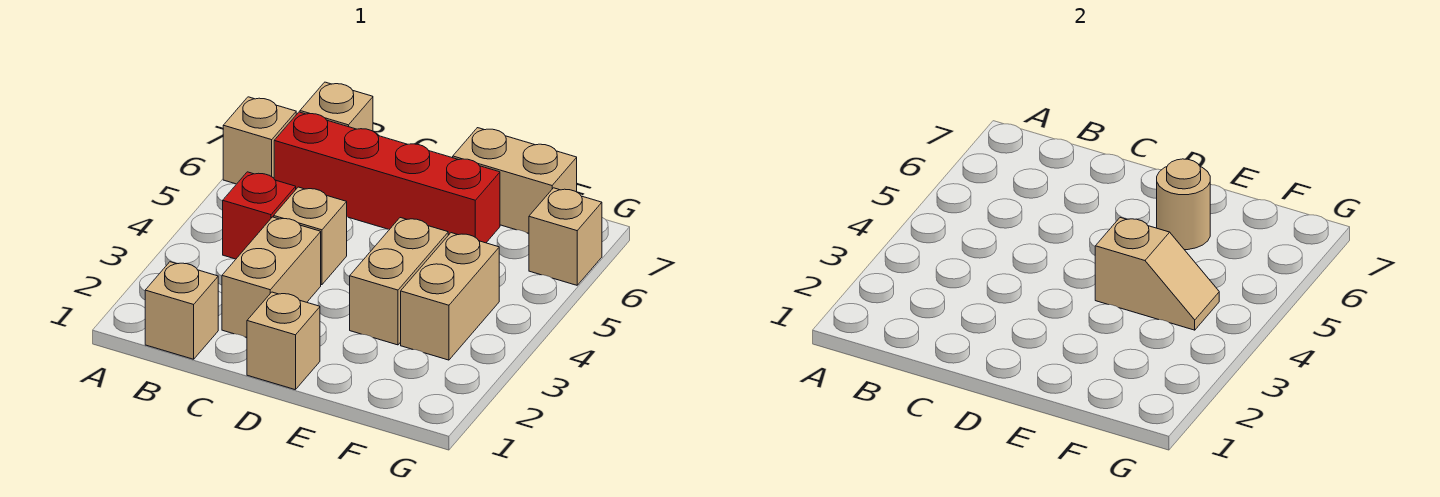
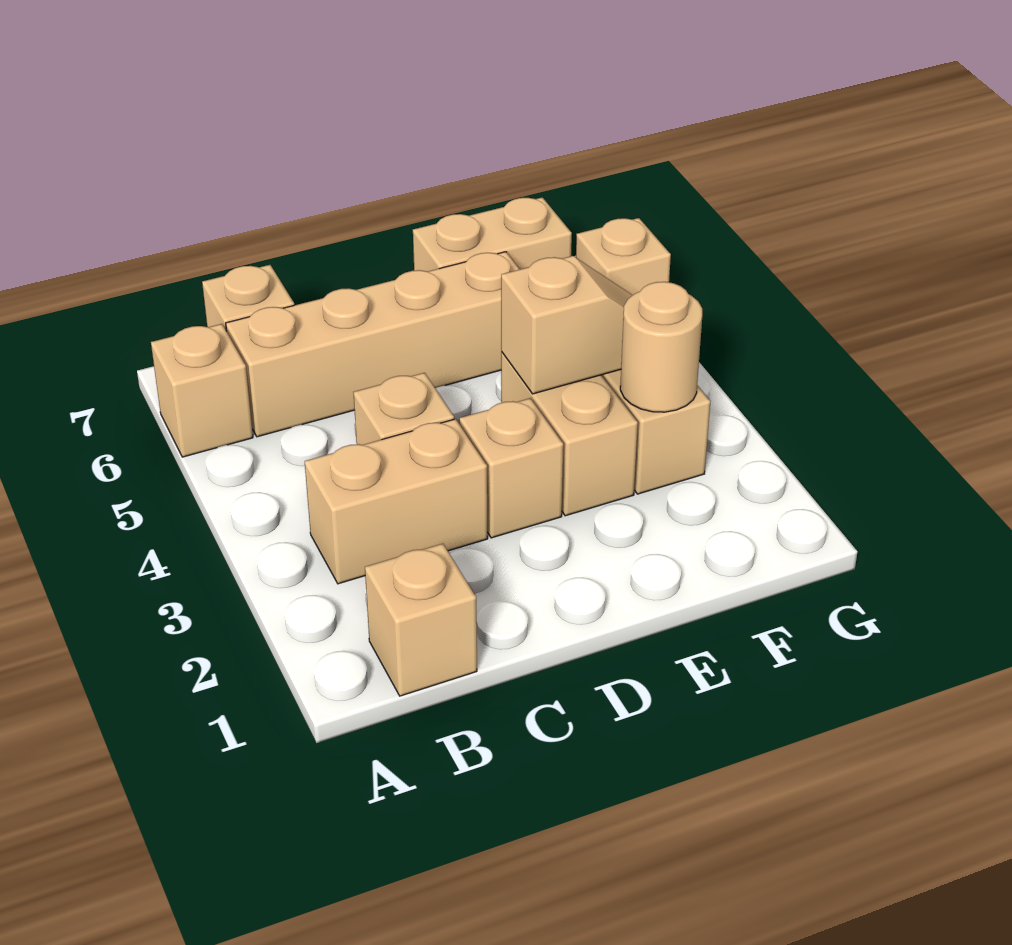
red brick B4 level 1 -> none
red brick B6:E6 level 1 -> tan brick B6:E6 level 1
tan brick C2:C3 level 1 -> tan brick B3:C3 level 1
tan brick D1 level 1 -> tan brick D3 level 1
tan round brick E6 level 2 -> tan round brick F3 level 2

